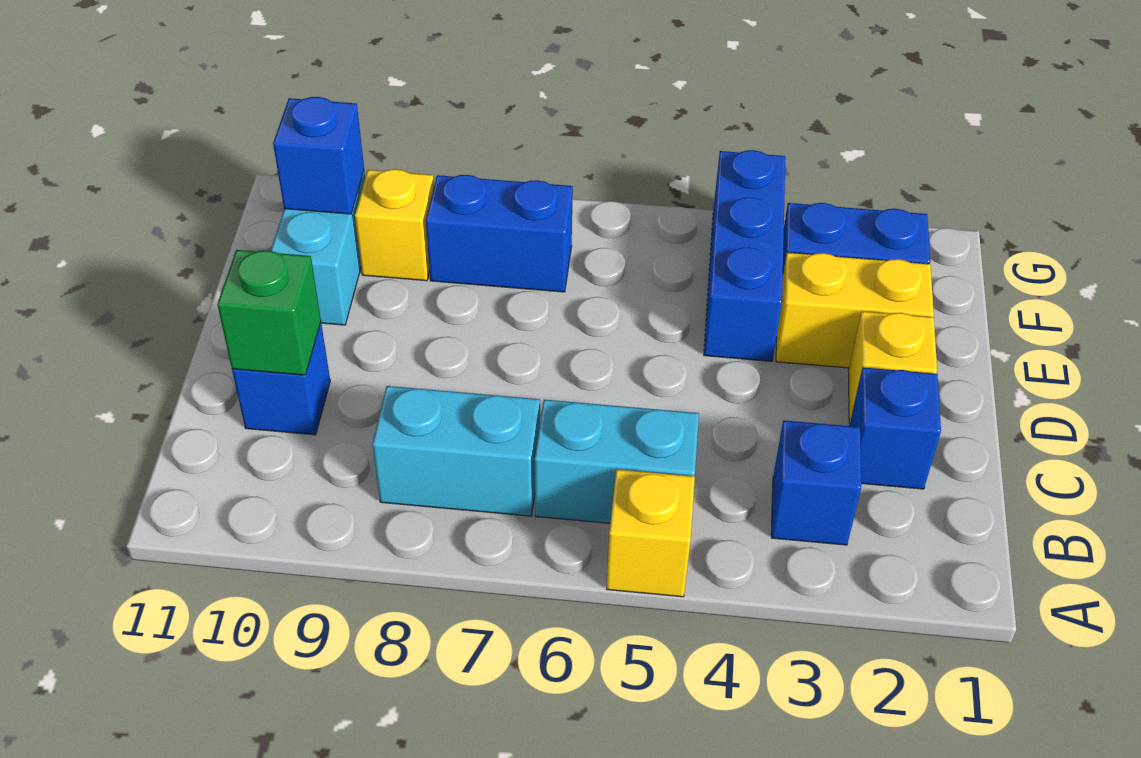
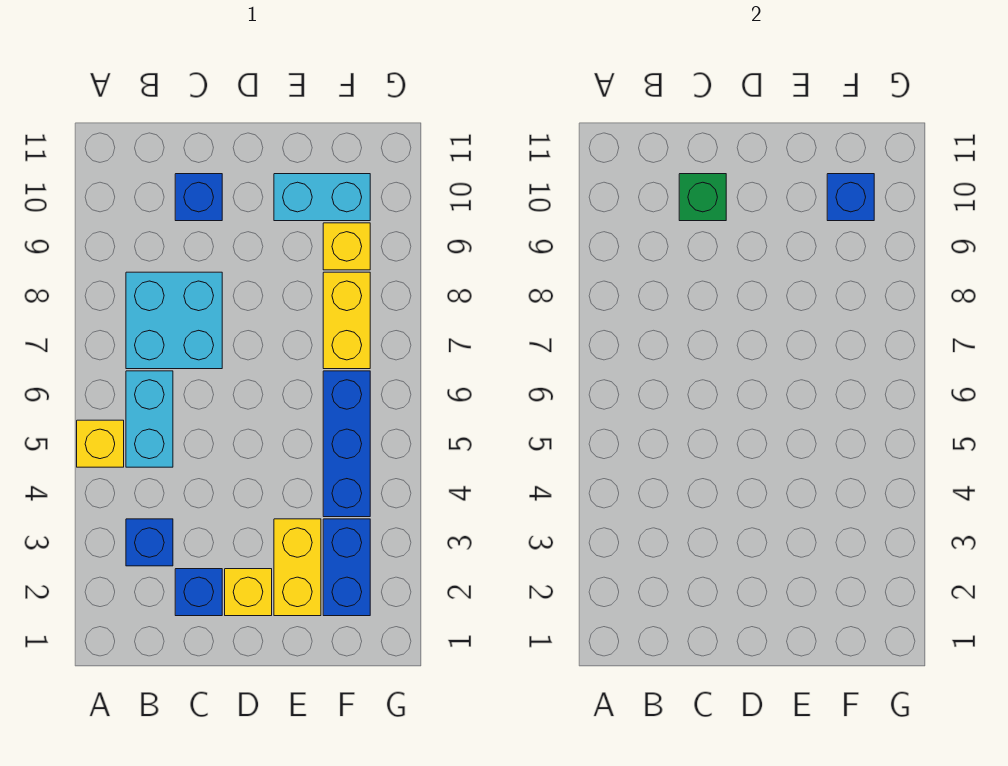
cyan brick B7:B8 level 1 -> cyan brick B7:C8 level 1
blue brick E4:G4 level 1 -> blue brick F4:F6 level 1
blue brick F7:F8 level 1 -> yellow brick F7:F8 level 1

